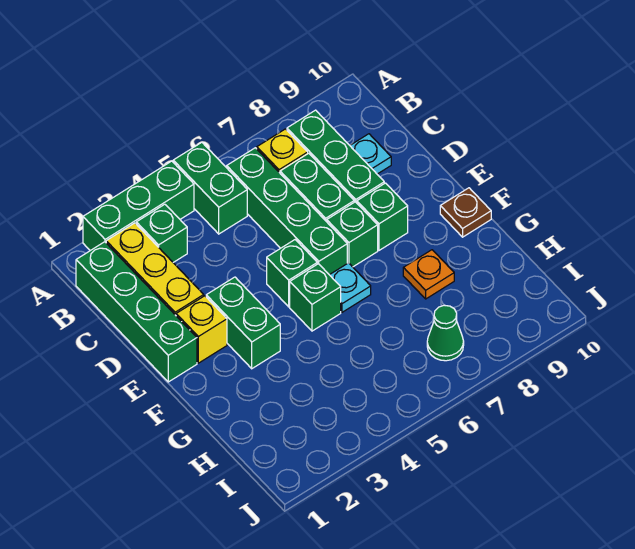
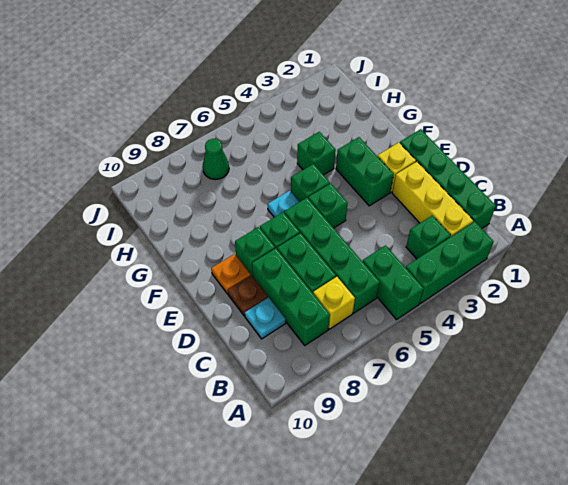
brown plate F10 level 1 -> brown plate D9 level 1
none -> green brick G4 level 1
orange plate G8 level 1 -> orange plate E9 level 1

